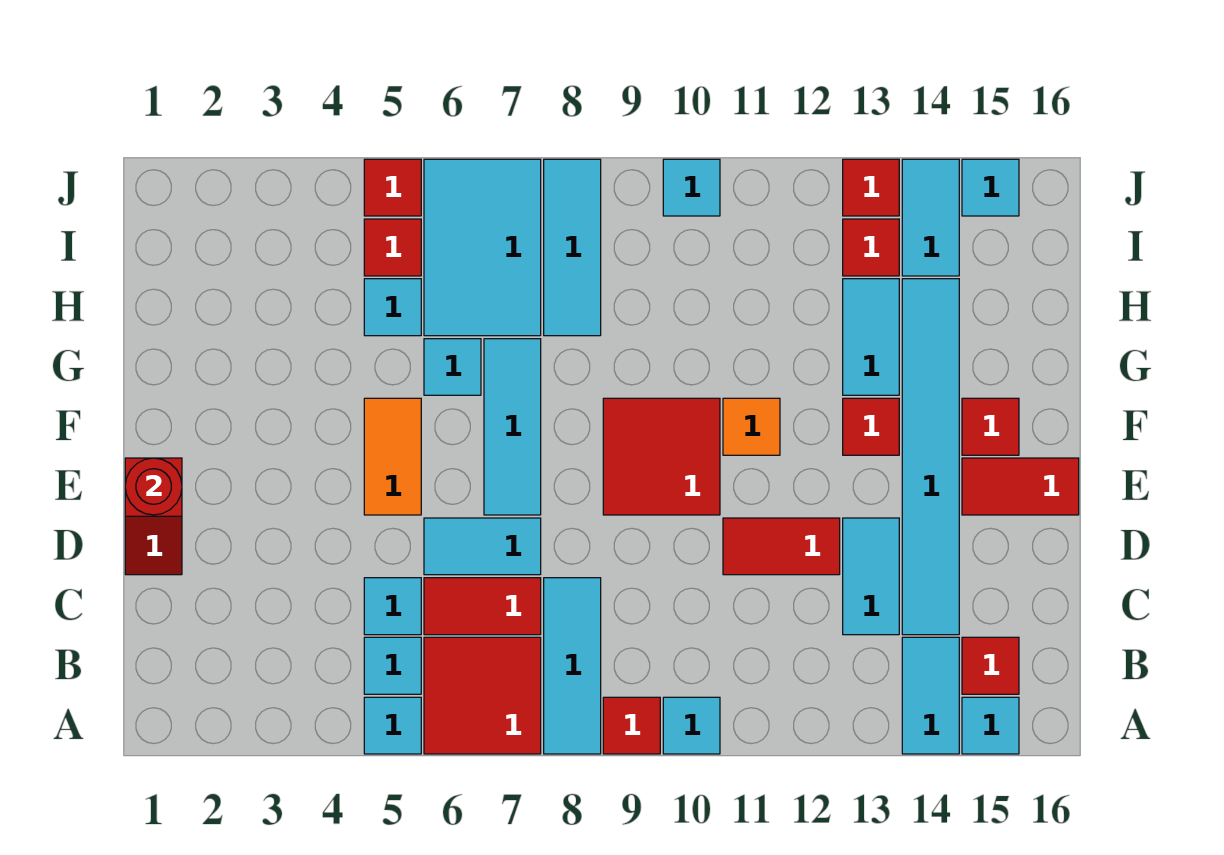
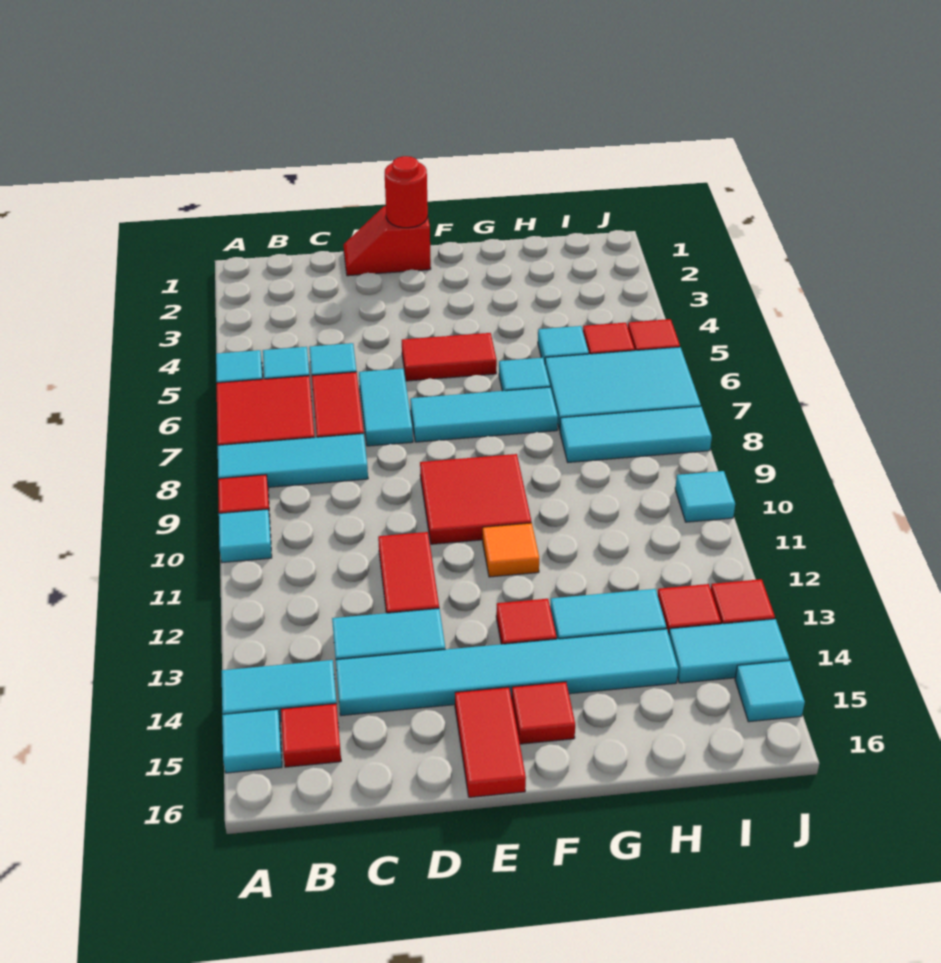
orange tile E5:F5 level 1 -> red tile E5:F5 level 1

